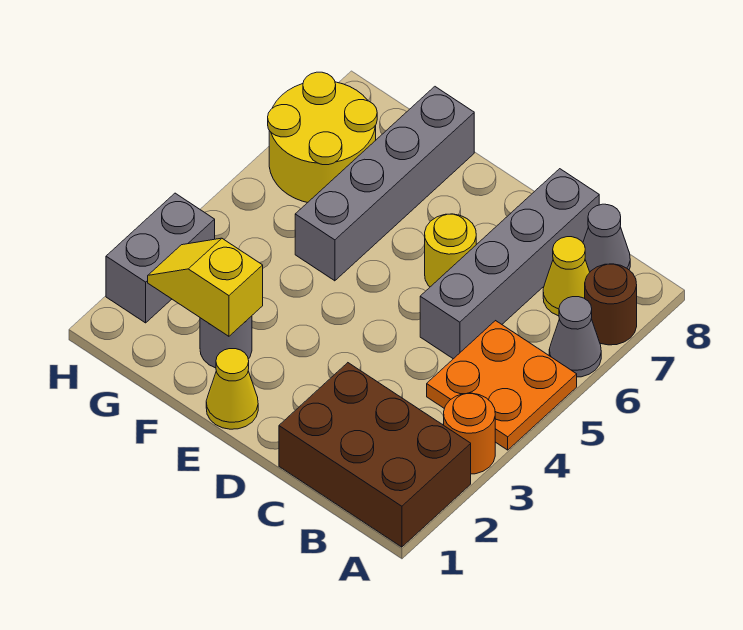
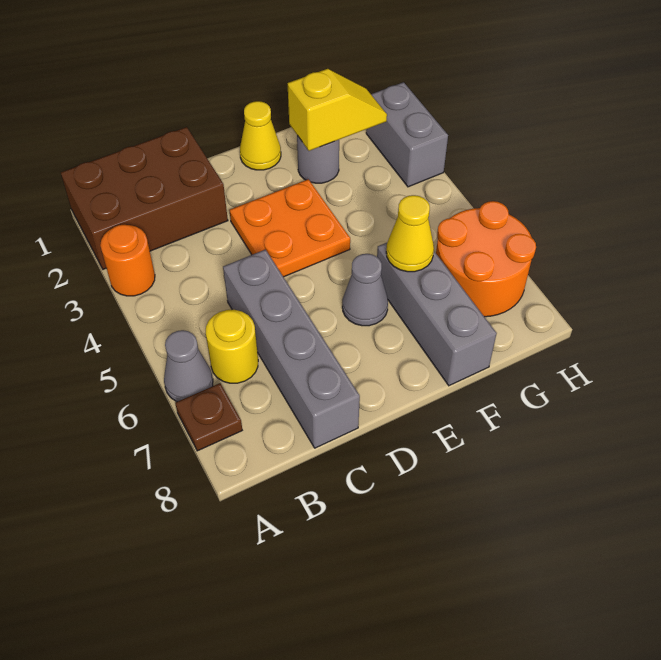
orange plate A4:B5 level 1 -> orange plate D3:E4 level 1
brown round brick A7 level 1 -> brown plate A7 level 1
yellow cone B7 level 1 -> yellow cone F6 level 2
grey cone B8 level 1 -> grey cone E6 level 1
yellow round brick D6 level 1 -> yellow round brick B6 level 1
grey brick F5:F8 level 1 -> grey brick F6:F8 level 1
yellow round brick G6:H7 level 1 -> orange round brick G6:H7 level 1

